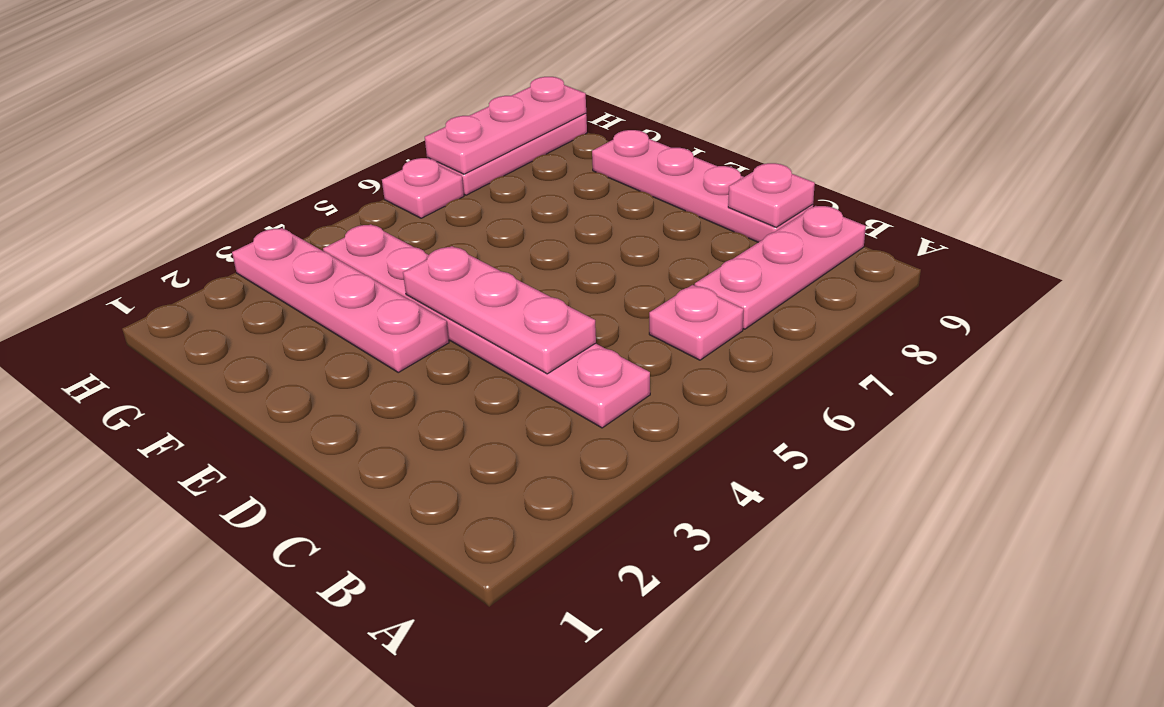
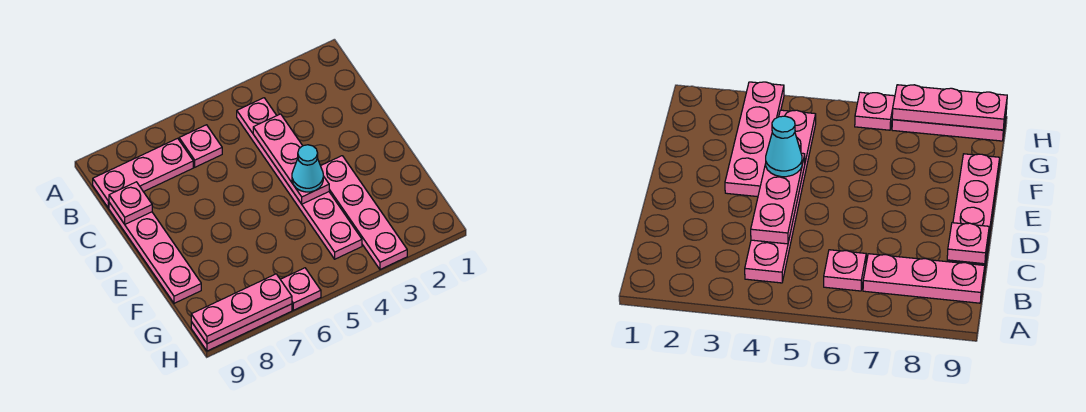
none -> cyan cone E4 level 3

